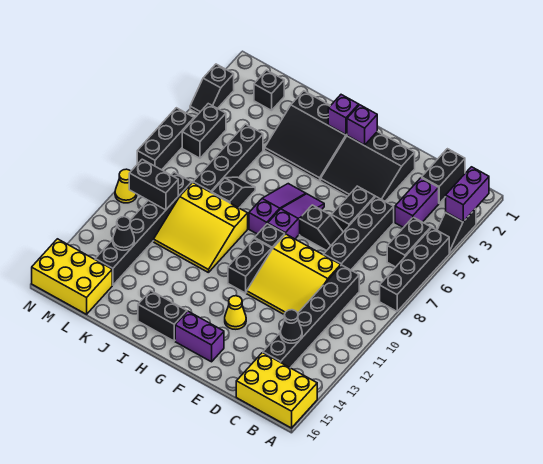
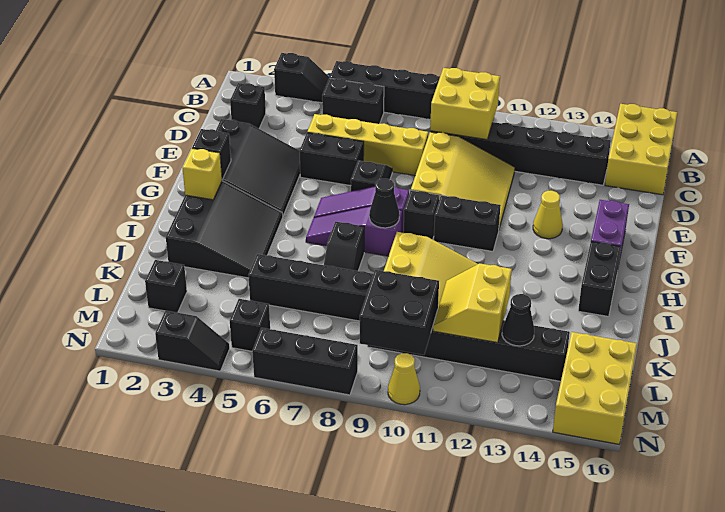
purple brick A2:A3 level 2 -> none
none -> yellow brick B9:C10 level 2
black brick C1:C2 level 1 -> black brick C2 level 1
purple brick C3:C4 level 1 -> none
black cone C13 level 2 -> black cone H8 level 2
black brick D5:D8 level 1 -> yellow brick D5:D8 level 1
purple brick G2 level 2 -> black brick G2 level 2
purple brick H2 level 2 -> yellow brick H2 level 2
black slope J7:J8 level 1 top 8 -> black slope I7:J7 level 1 top I
none -> yellow slope K11:L12 level 2 top 12
black brick L10:M10 level 2 -> black brick L9:M10 level 2
black brick M5:M6 level 1 -> black brick M5 level 1

